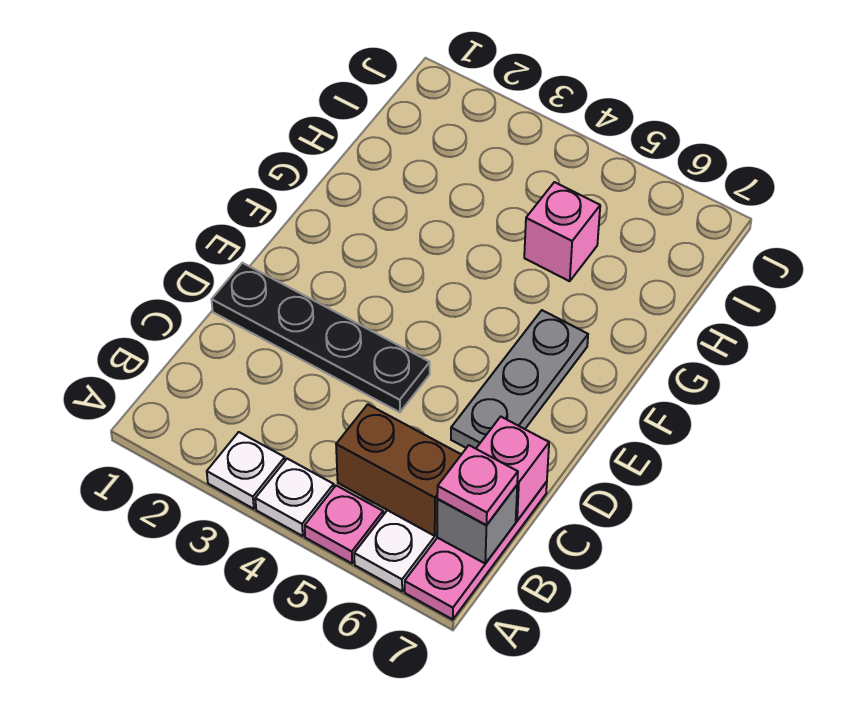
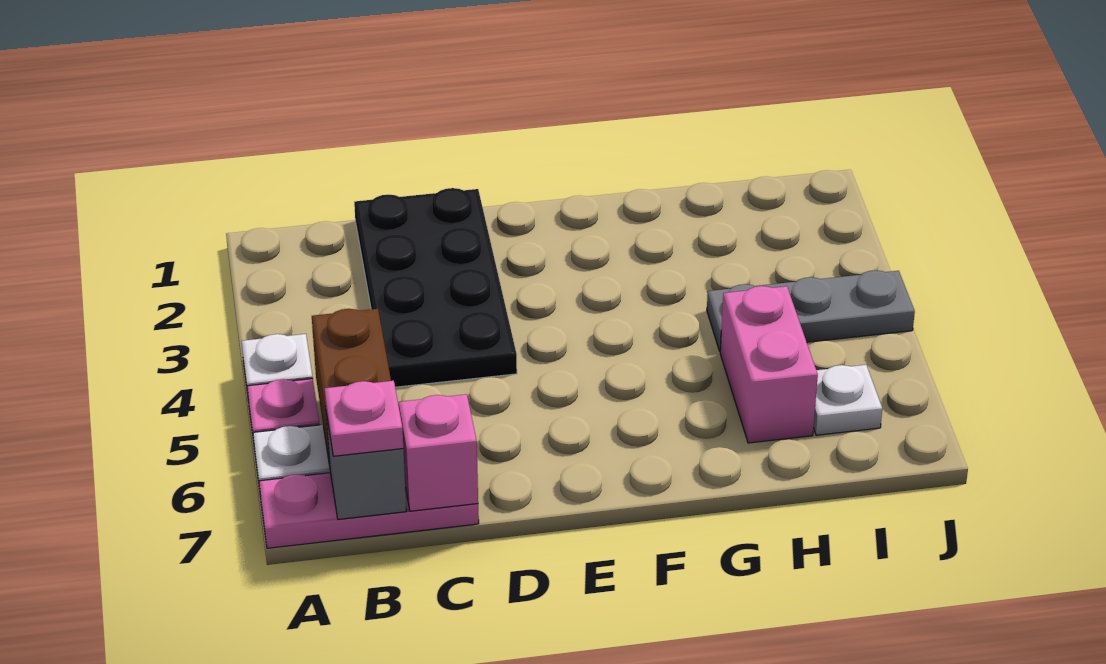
white plate A3 level 1 -> white plate I6 level 1
black plate D1:D4 level 1 -> black plate C1:D4 level 1
grey plate D6:F6 level 1 -> grey plate H4:J4 level 1
pink brick H5 level 1 -> pink brick H5:H6 level 1

